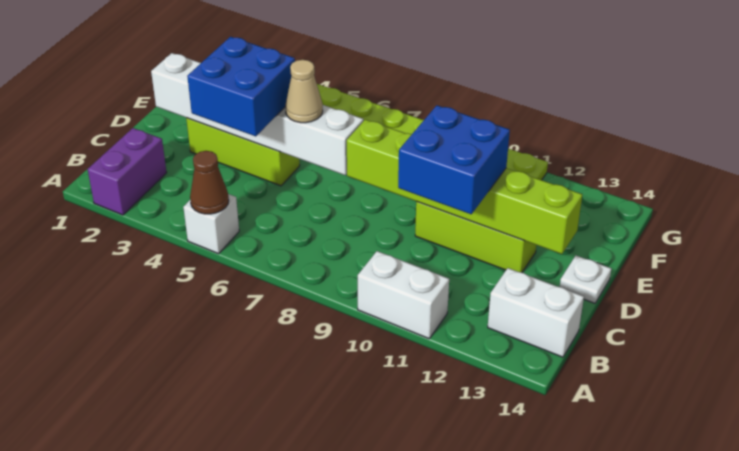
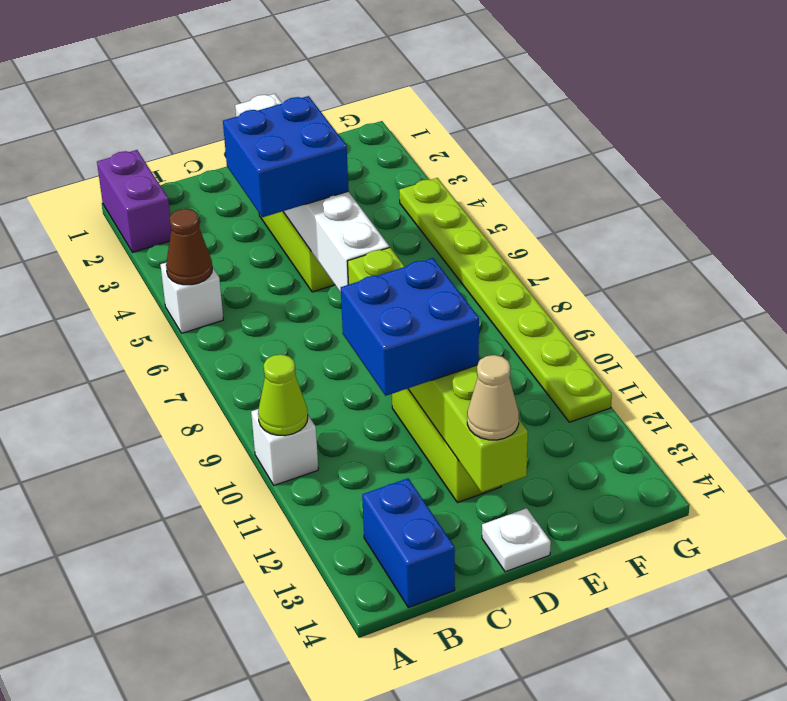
purple brick A2:B2 level 1 -> purple brick A1:A2 level 1
white brick A10:A11 level 1 -> white brick A10 level 1
none -> lime cone A10 level 2
white brick B13:B14 level 1 -> blue brick B13:B14 level 1
tan cone D6 level 3 -> tan cone D13 level 3

